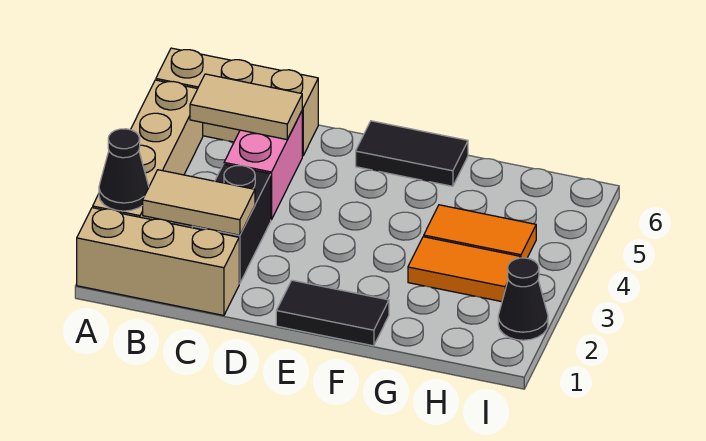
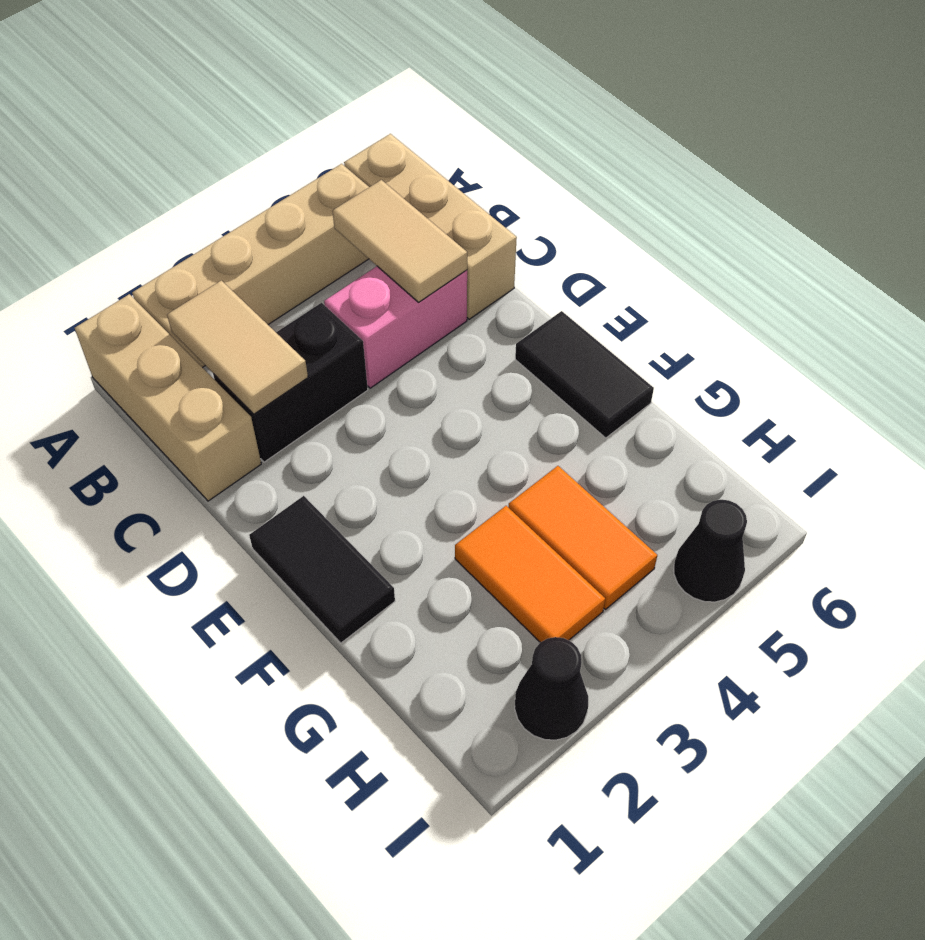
black cone A2 level 2 -> black cone I5 level 1

